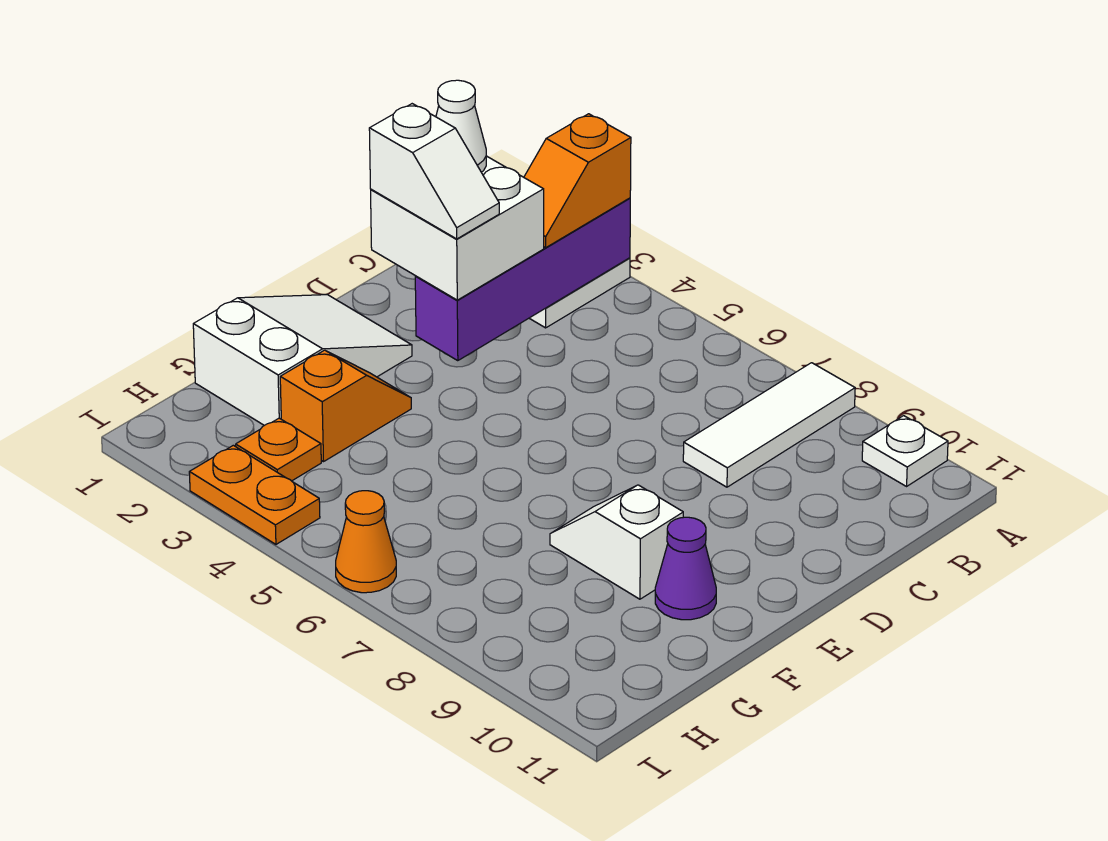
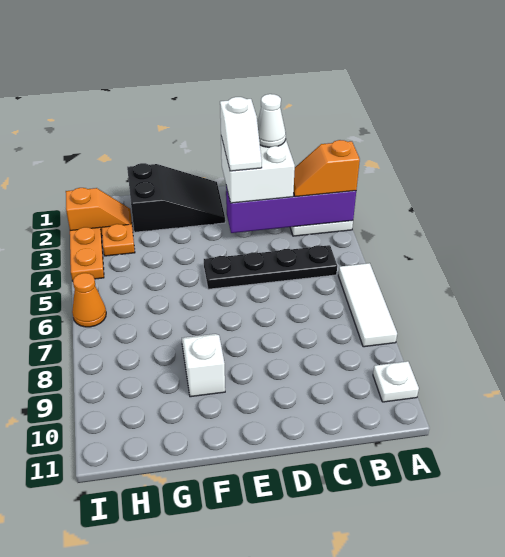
white tile A8:C8 level 1 -> white tile A6:A8 level 1
none -> black plate B5:E5 level 1
white slope E1:G2 level 1 top G -> black slope E1:G2 level 1 top G
orange slope F3:G3 level 1 top G -> orange slope H2:I2 level 1 top I
purple cone F10 level 1 -> none

